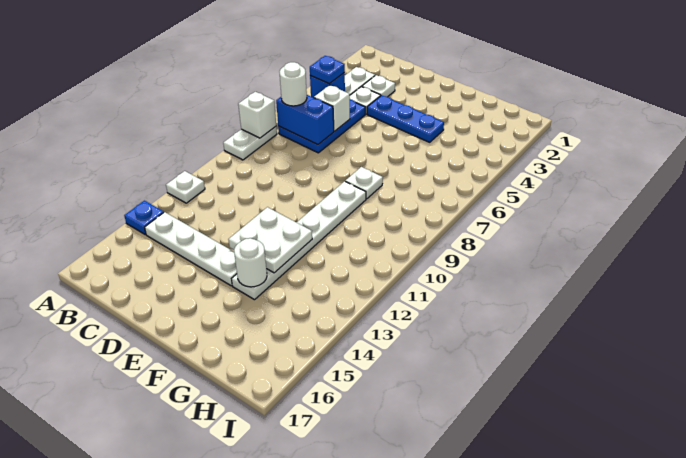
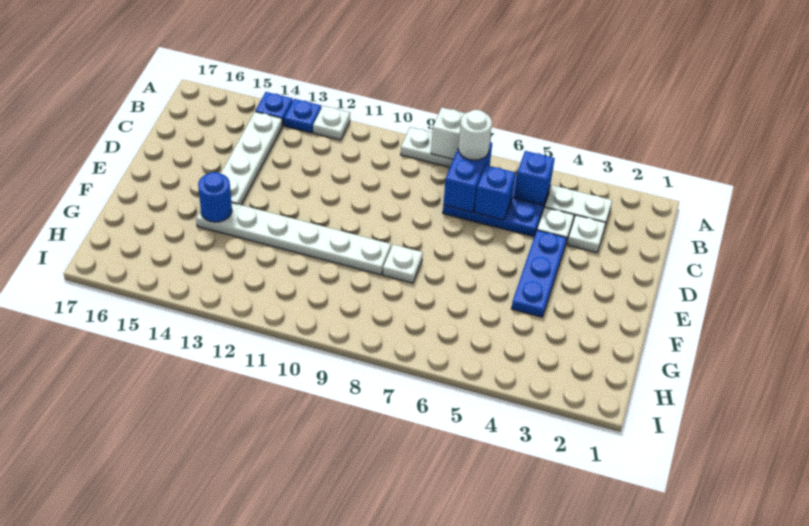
blue plate B5 level 3 -> blue plate A13 level 1
white brick C6 level 2 -> blue brick C6 level 2
white plate E12:F13 level 2 -> none
white round brick F14 level 2 -> blue round brick F14 level 2

